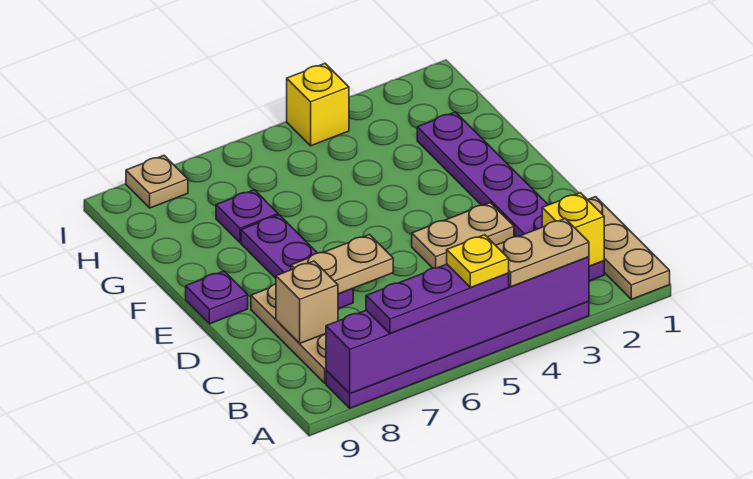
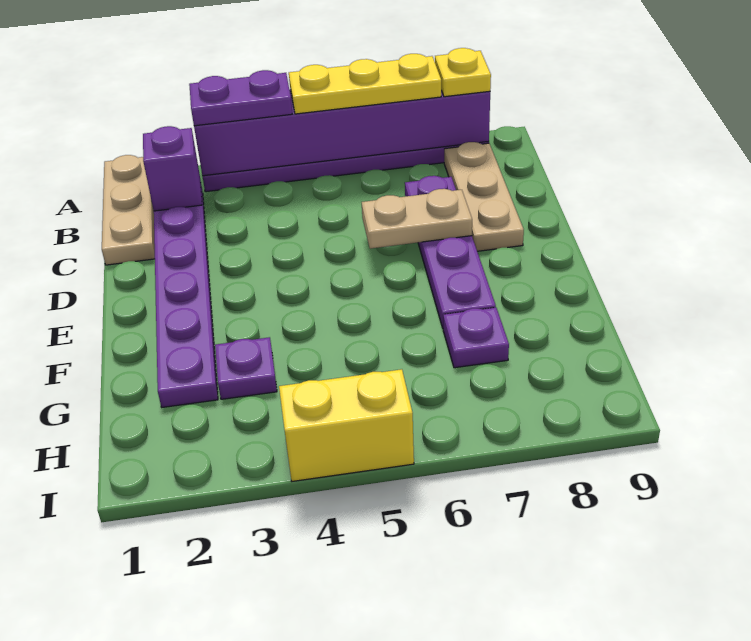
tan plate A3:A4 level 3 -> purple plate A3:A4 level 3
purple plate A5:A7 level 3 -> yellow plate A5:A7 level 3
yellow plate A5 level 4 -> yellow plate A8 level 3
yellow brick B2 level 2 -> purple brick B2 level 2
tan brick C8 level 2 -> none
tan plate D3:D4 level 1 -> none
purple plate D7:F7 level 1 -> purple plate C7:F7 level 1
purple plate E9 level 1 -> purple plate G3 level 1
yellow brick I4 level 1 -> yellow brick I4:I5 level 1
tan plate I8 level 1 -> none

